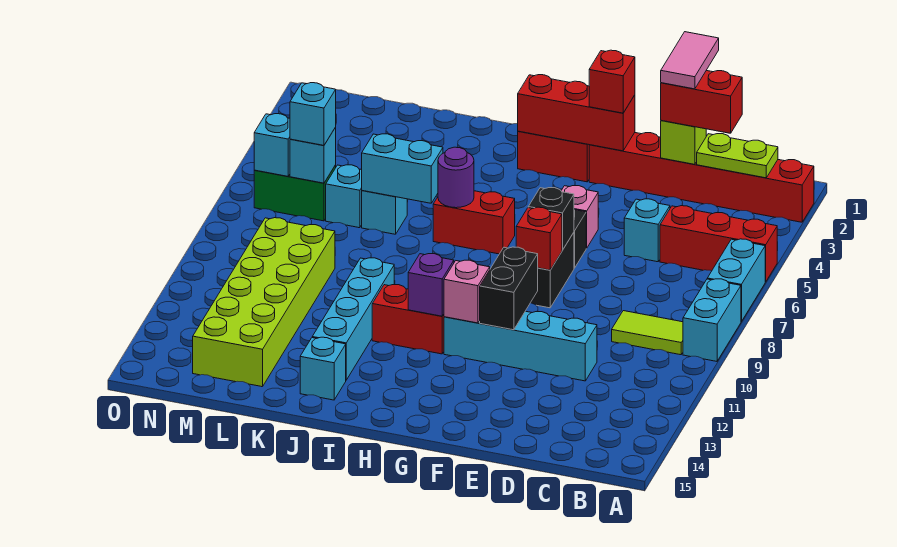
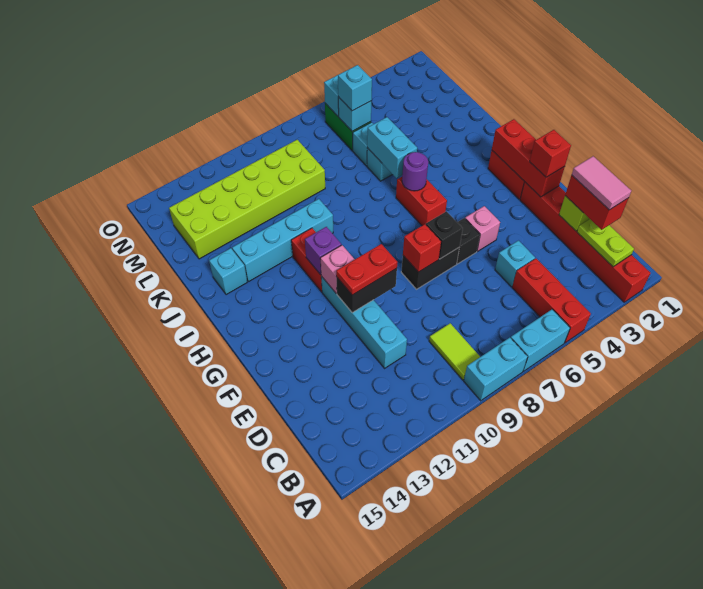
pink tile D1:D2 level 4 -> pink tile C2:D2 level 4
none -> red plate F10:F11 level 3

